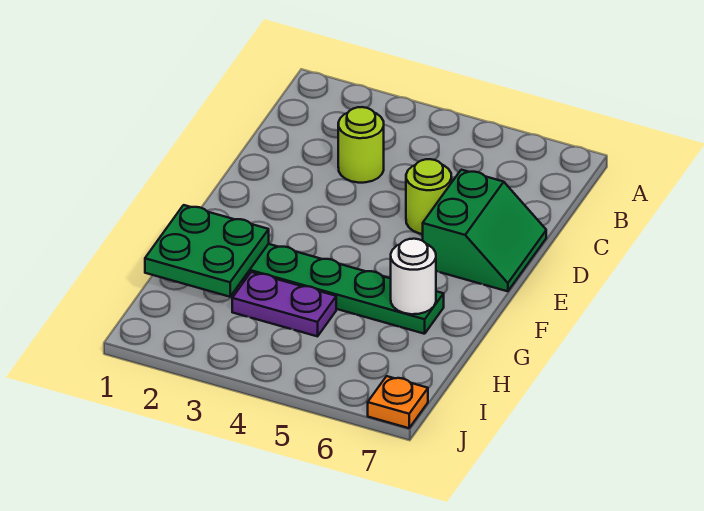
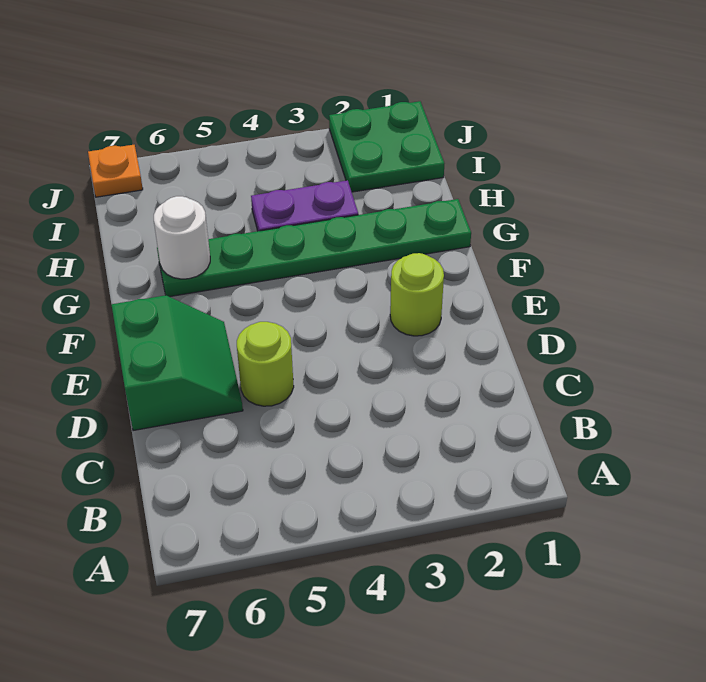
lime round brick C3 level 1 -> lime round brick E2 level 1
green slope D6:E7 level 1 top 6 -> green slope D6:E7 level 1 top 7
green plate G1:H2 level 2 -> green plate I1:J2 level 1

